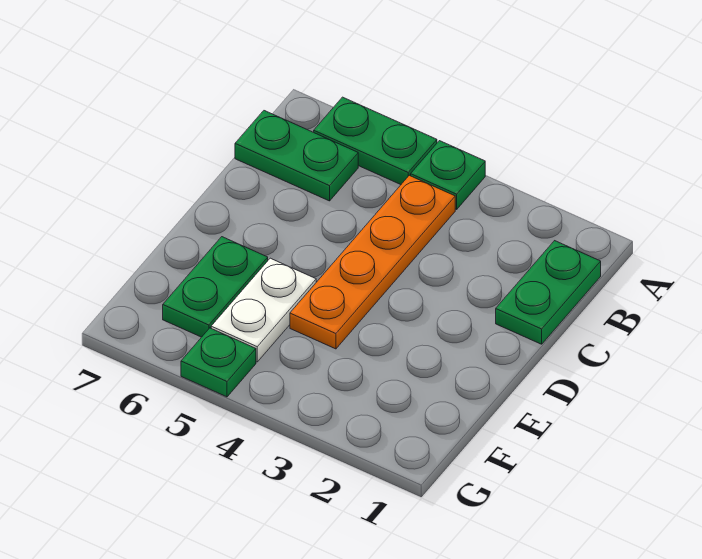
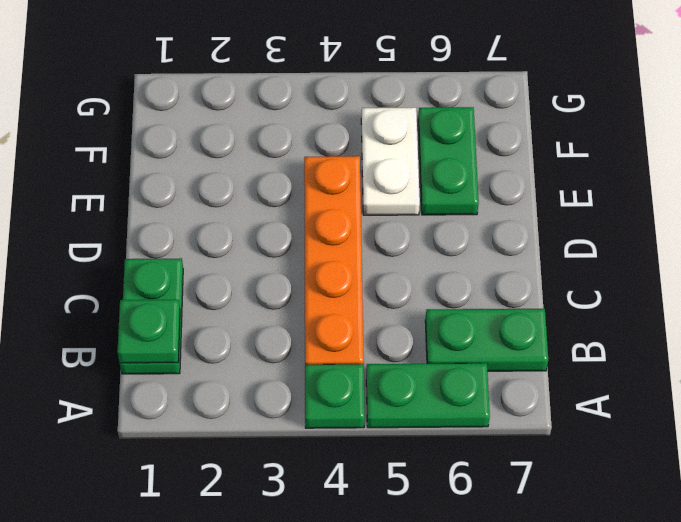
green plate G5 level 1 -> green plate B1 level 2

